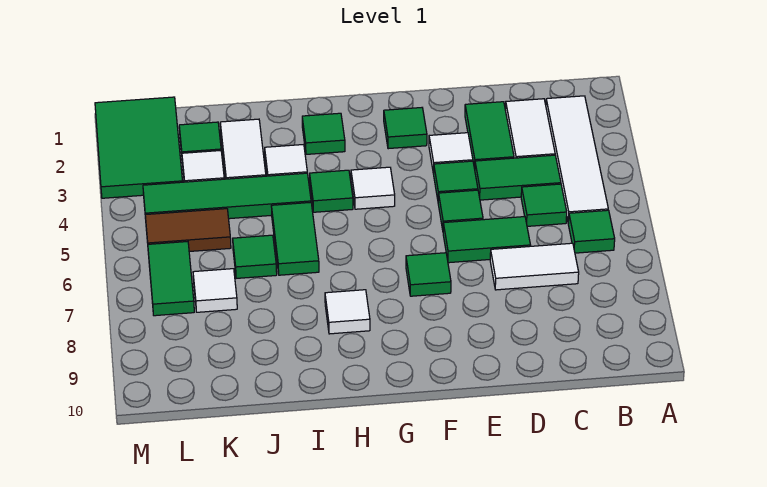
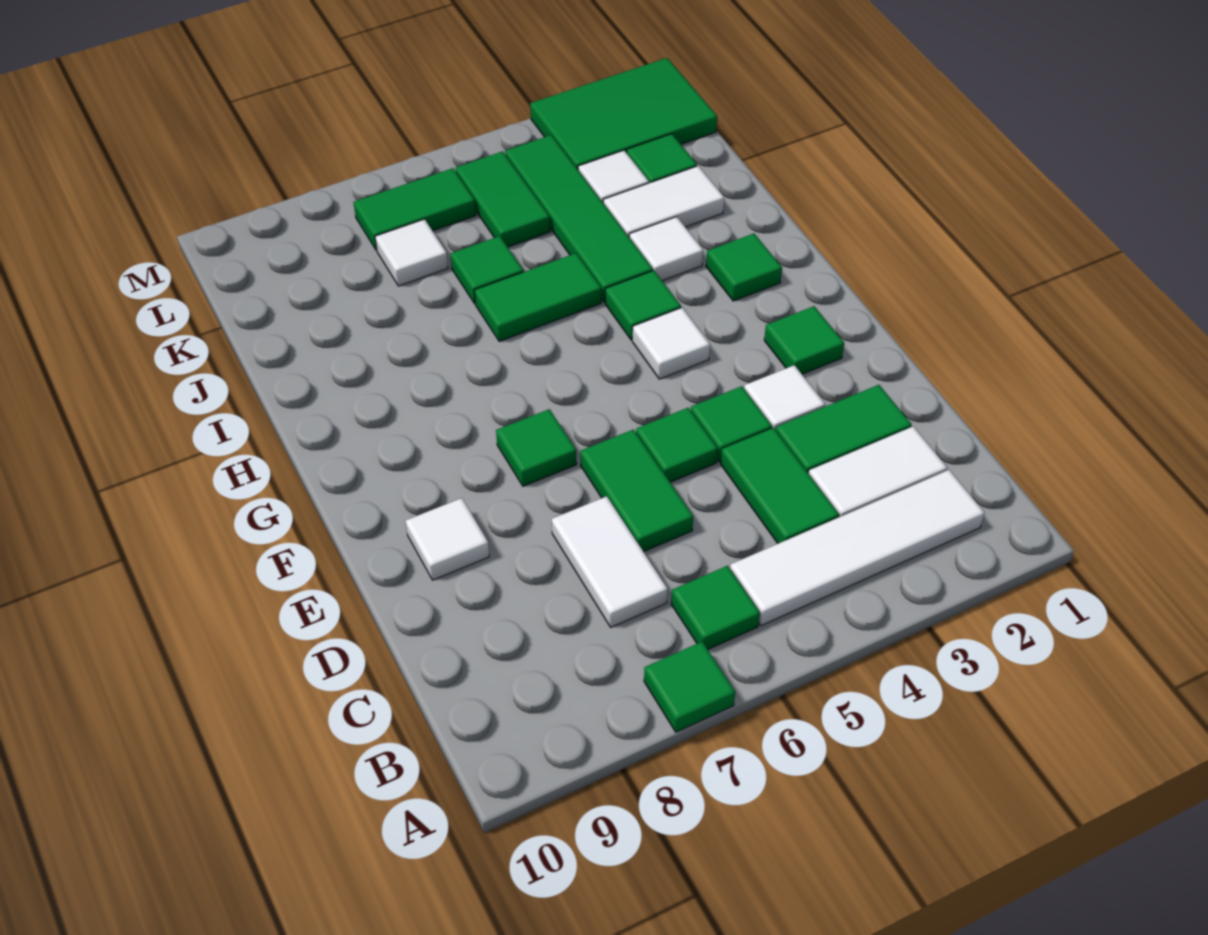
green tile C5 level 1 -> green tile A7 level 1
white tile H8 level 1 -> white tile E9 level 1
brown tile K5:L5 level 1 -> green tile K5:L5 level 1

